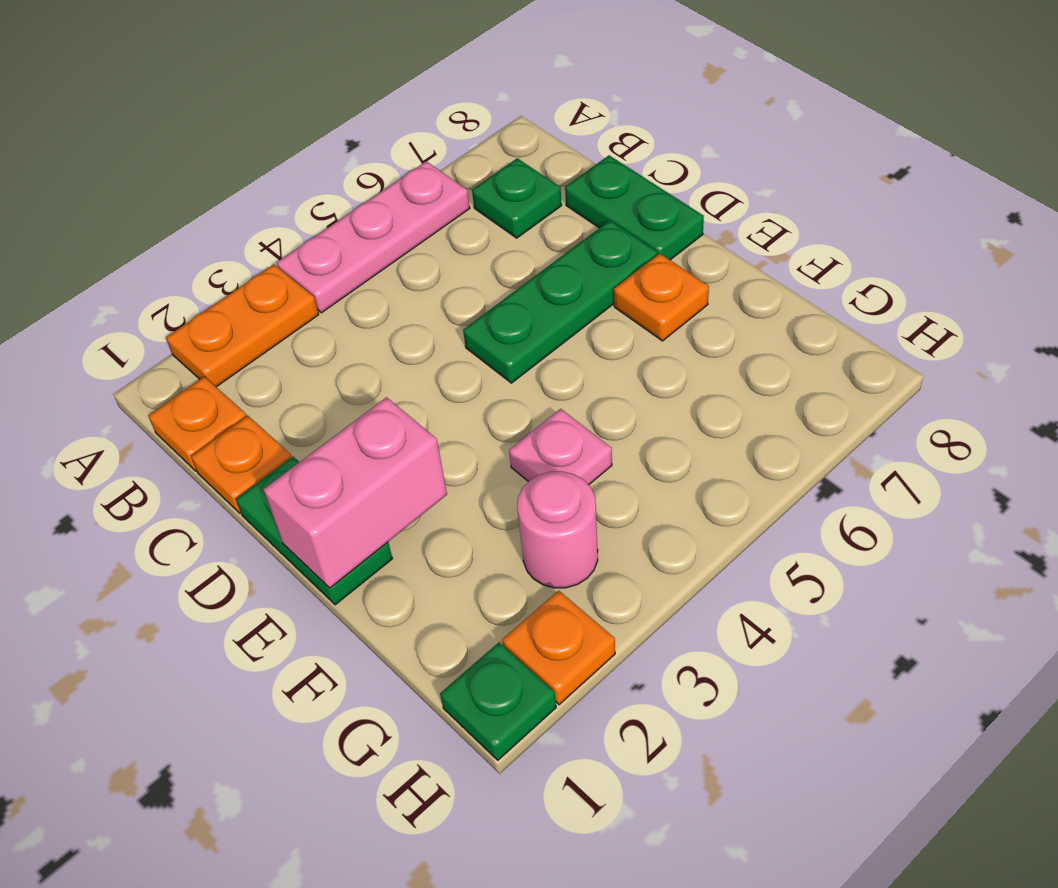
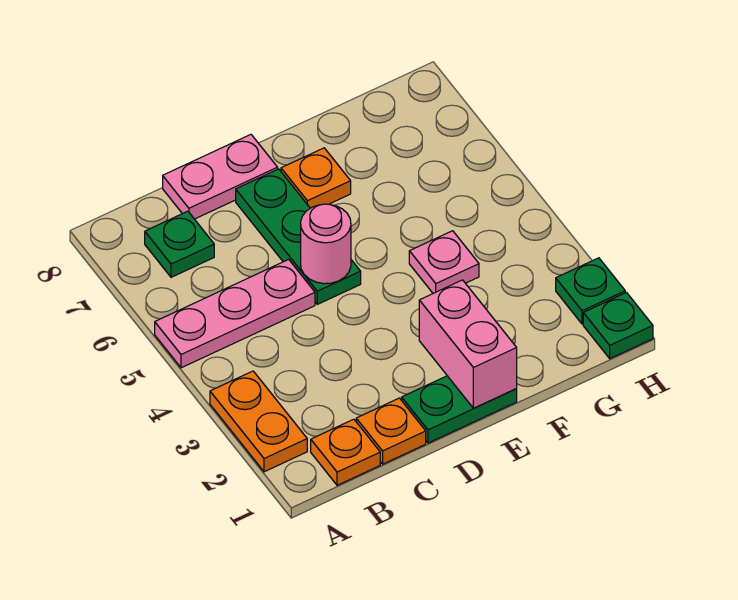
pink plate A4:A6 level 1 -> pink plate A5:C5 level 1
green plate C8:D8 level 1 -> pink plate C8:D8 level 1
pink round brick G3 level 1 -> pink round brick D5 level 2
orange plate H2 level 1 -> green plate H2 level 1

